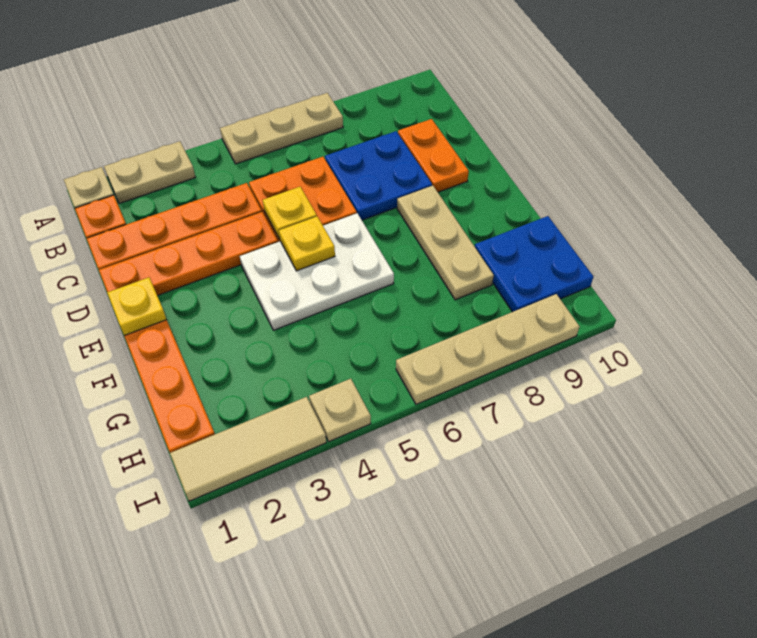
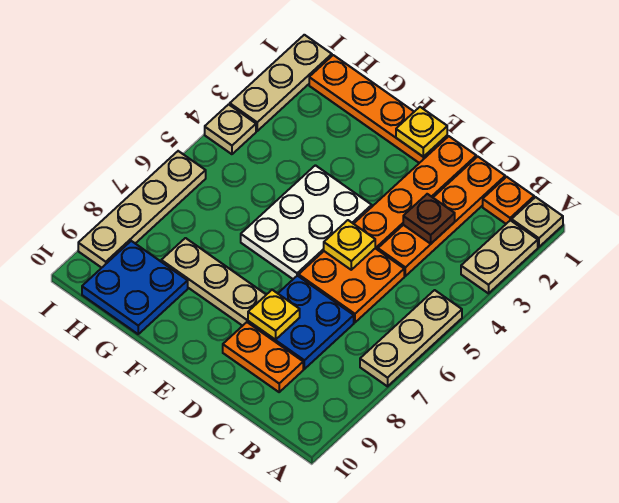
none -> brown plate C3 level 2
yellow plate E5 level 2 -> yellow plate D8 level 2
tan tile I1:I3 level 1 -> tan plate I1:I3 level 1

